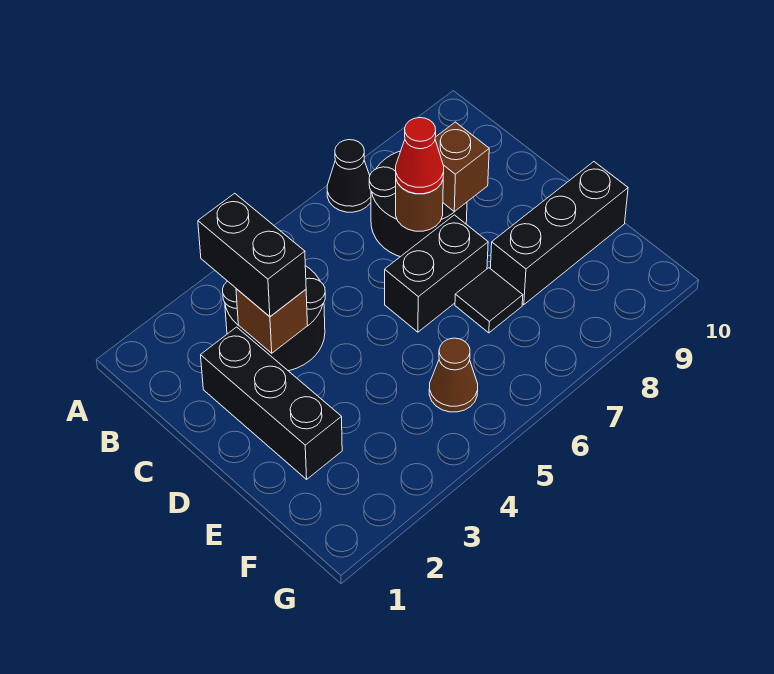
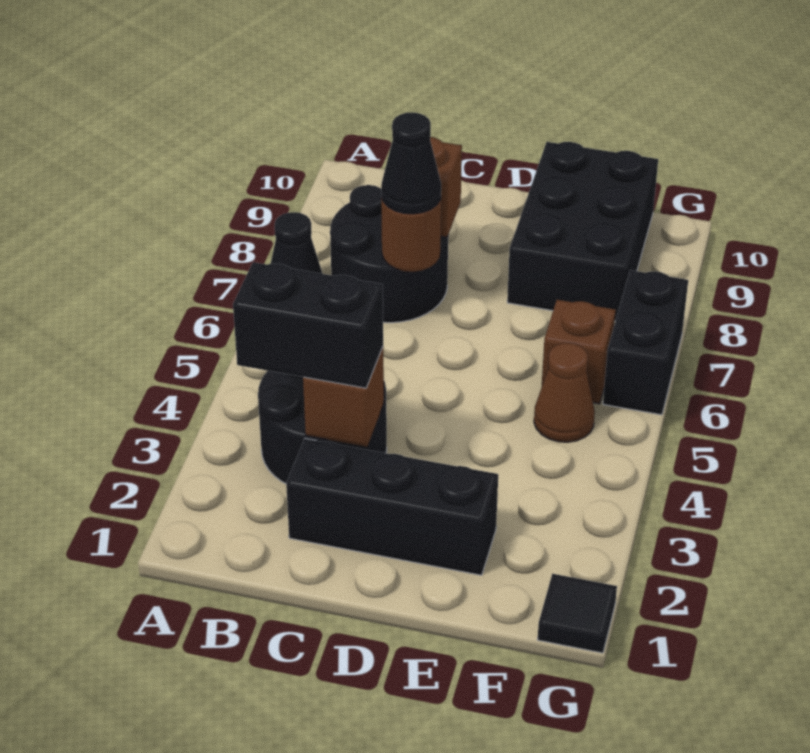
red cone C7 level 3 -> black cone C7 level 3
black brick D6:D7 level 1 -> black brick G6:G7 level 1
black tile E7 level 1 -> black tile G1 level 1
black brick E8:E10 level 1 -> black brick E8:F10 level 1
none -> brown brick F6 level 1

